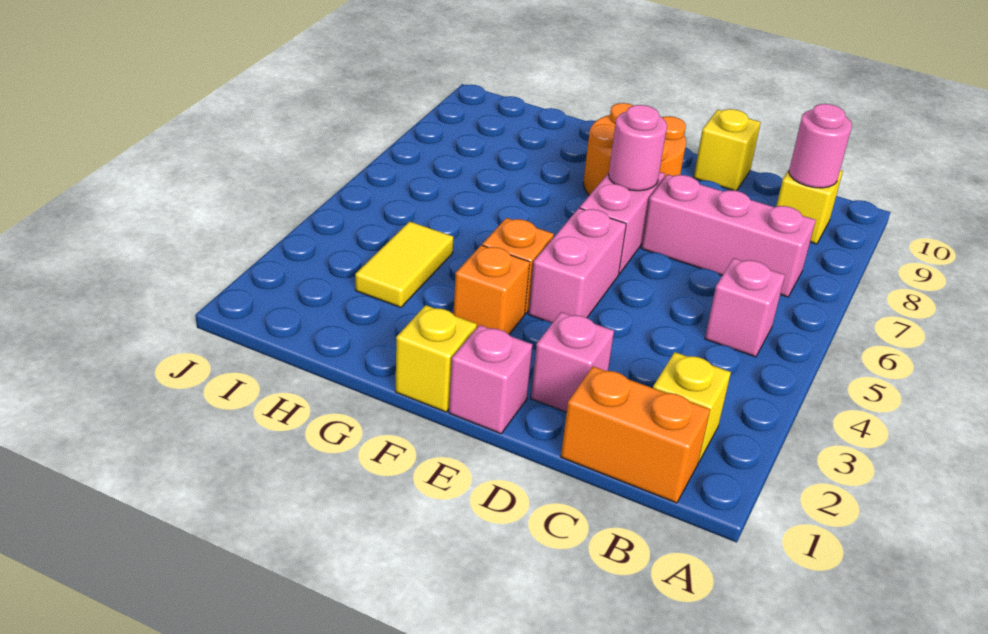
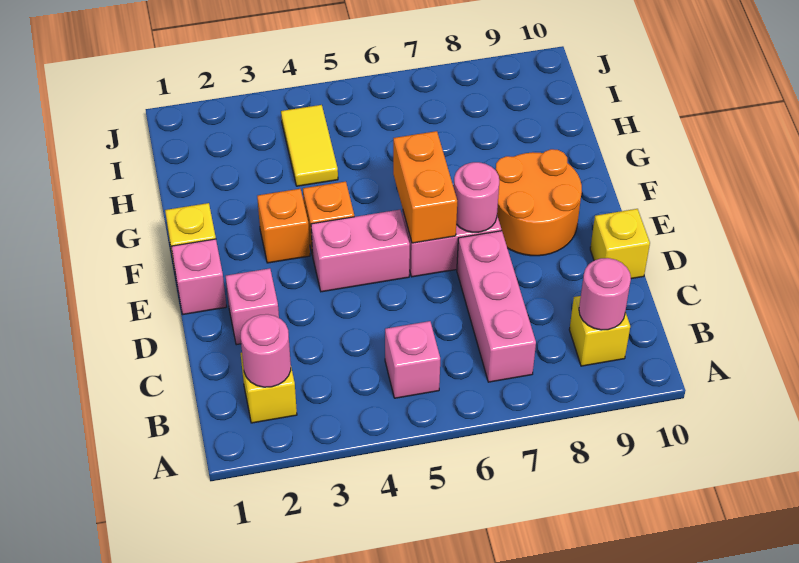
orange brick B1:C1 level 1 -> orange brick E6:F6 level 2
none -> pink round brick B2 level 2
yellow tile H3:H4 level 1 -> yellow tile H4:I4 level 1

